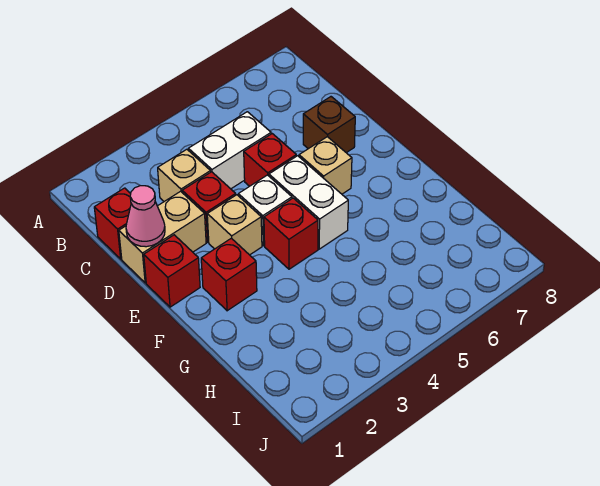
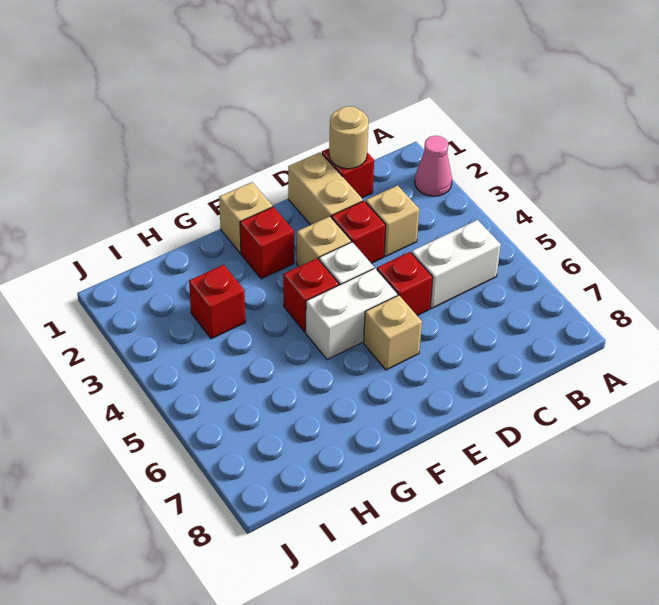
none -> tan round brick C1 level 2
white brick C4:C5 level 1 -> white brick B5:C5 level 1
pink cone D1 level 2 -> pink cone A2 level 1
brown brick D7 level 1 -> none
red brick E1 level 1 -> red brick H3 level 1
none -> tan brick F1 level 1

